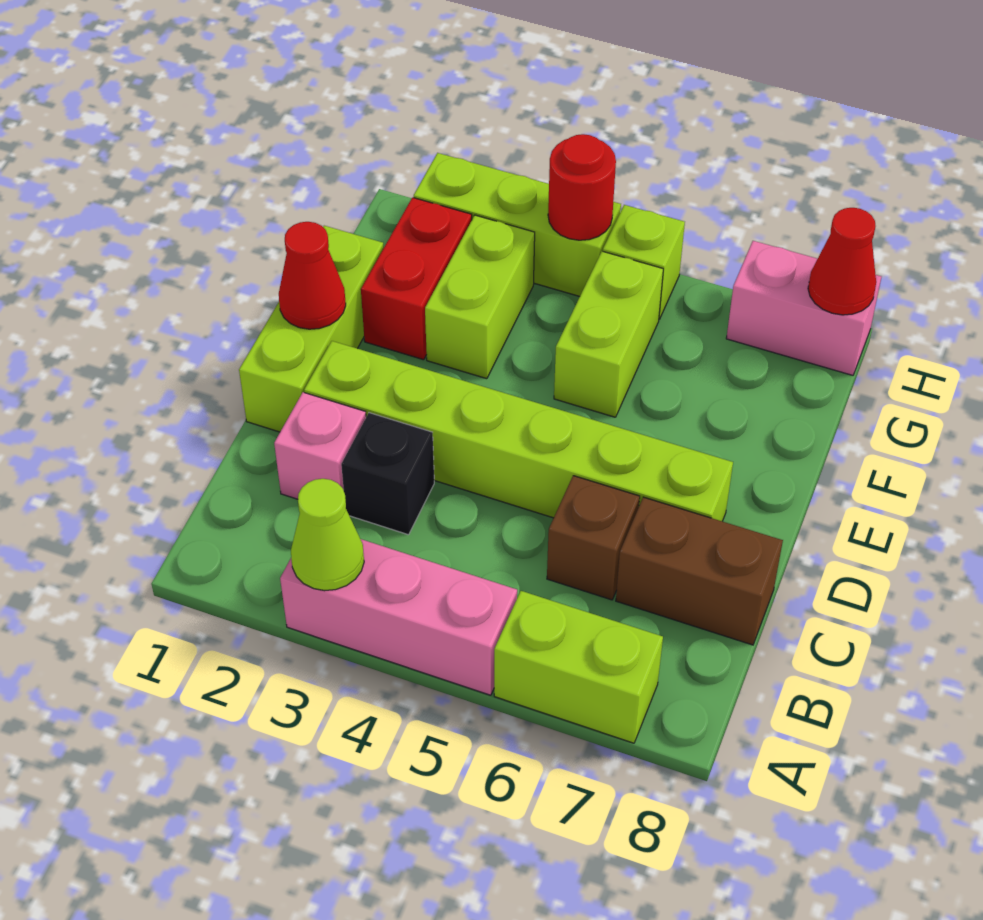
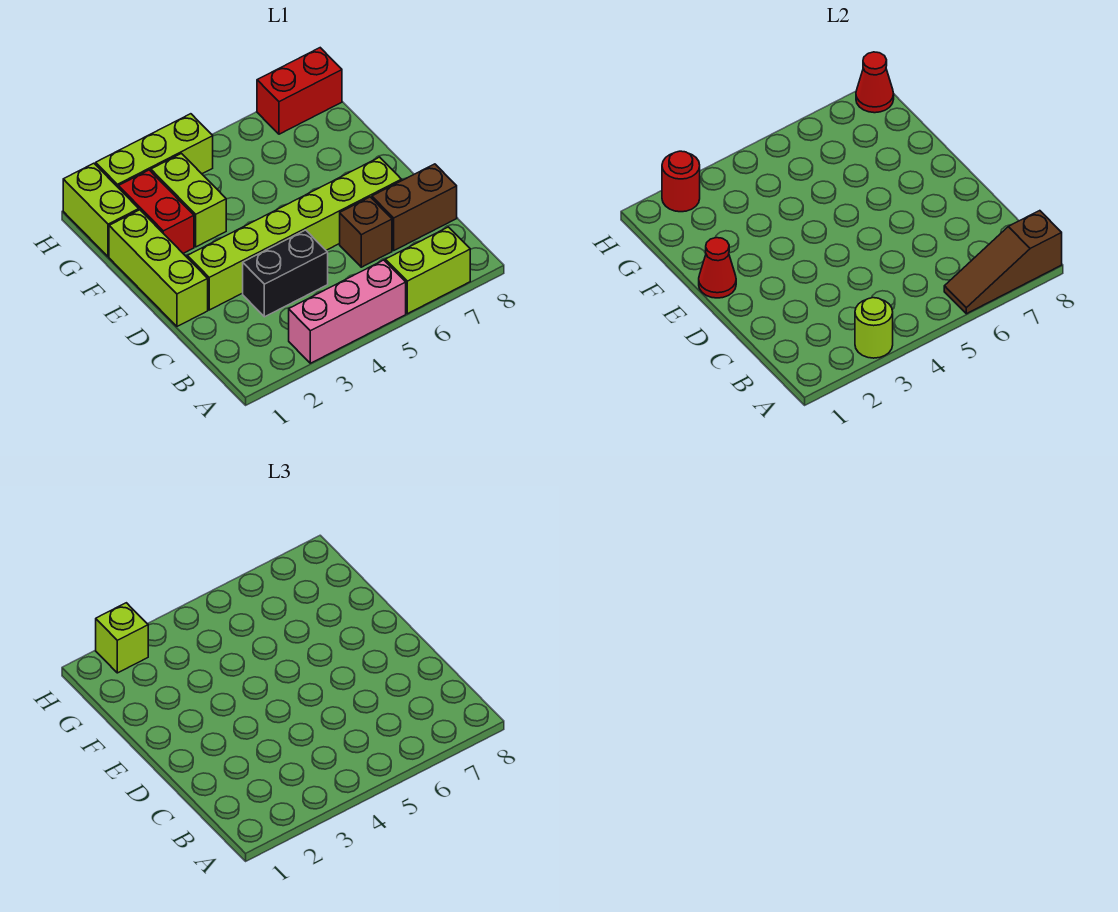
lime cone A3 level 2 -> lime round brick A3 level 2
none -> brown slope A6:A8 level 2 top 8
pink brick C2 level 1 -> none
black brick C3 level 1 -> black brick C3:C4 level 1
lime brick F5:G5 level 1 -> lime brick G1:H1 level 1
red round brick H4 level 2 -> red round brick H2 level 2
lime brick H5 level 1 -> lime brick H2 level 3
pink brick H7:H8 level 1 -> red brick H7:H8 level 1

